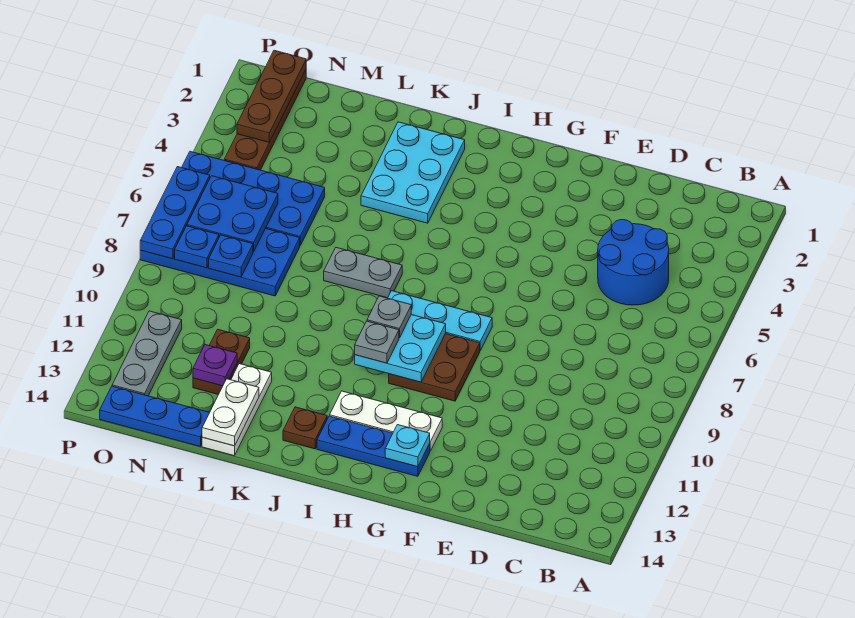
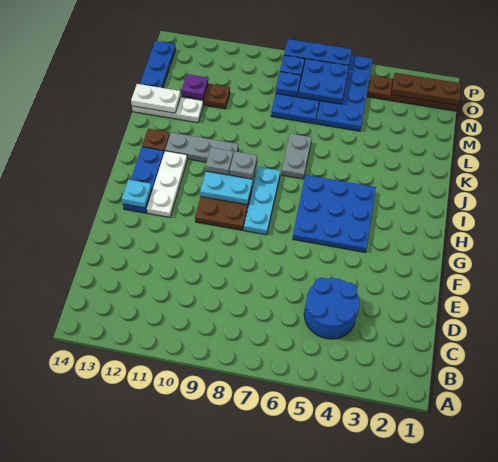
none -> blue plate G4:I6 level 1
cyan plate J2:K4 level 1 -> none
grey plate O11:O13 level 1 -> grey plate J10:J12 level 1

